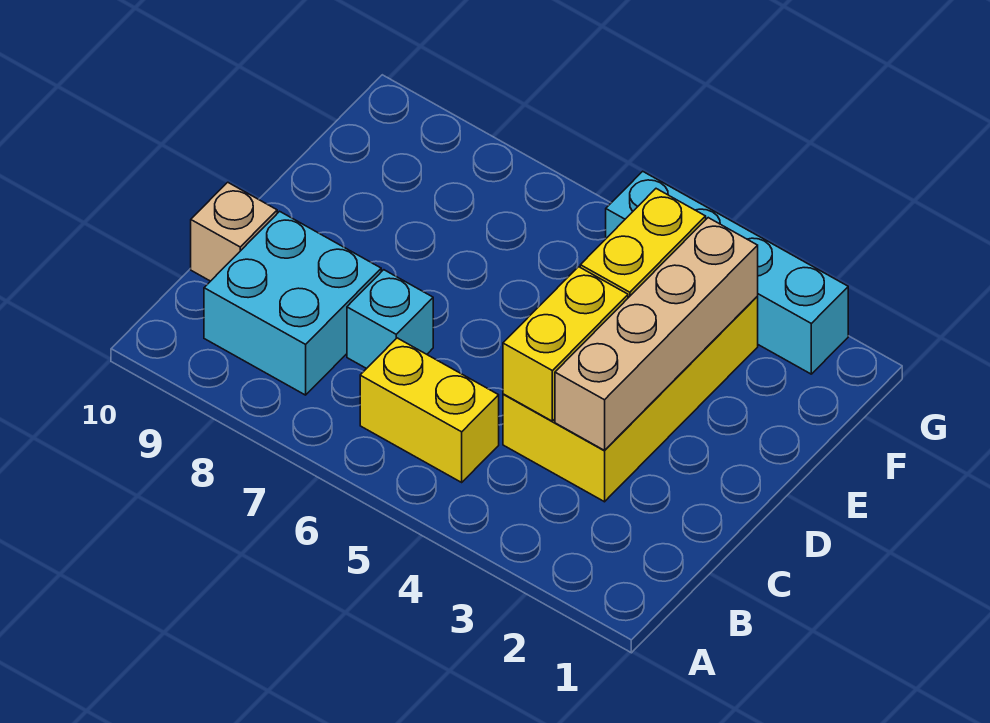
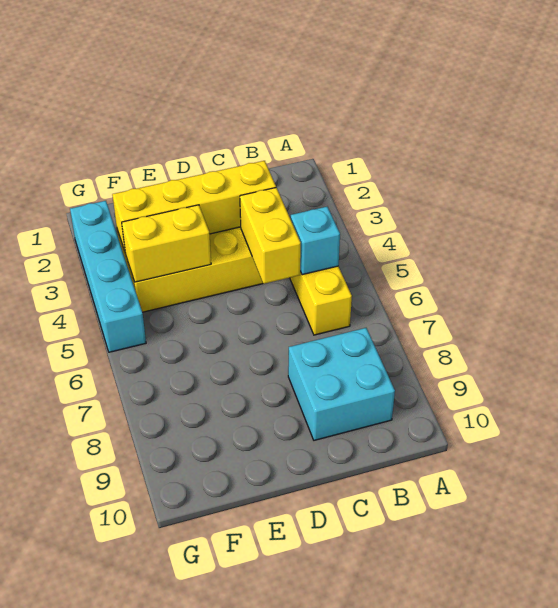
tan brick C3:F3 level 2 -> yellow brick C3:F3 level 2
yellow brick C4:D4 level 2 -> yellow brick C4:C5 level 2
cyan brick C7 level 1 -> cyan brick B5 level 2
tan brick C10 level 1 -> none

